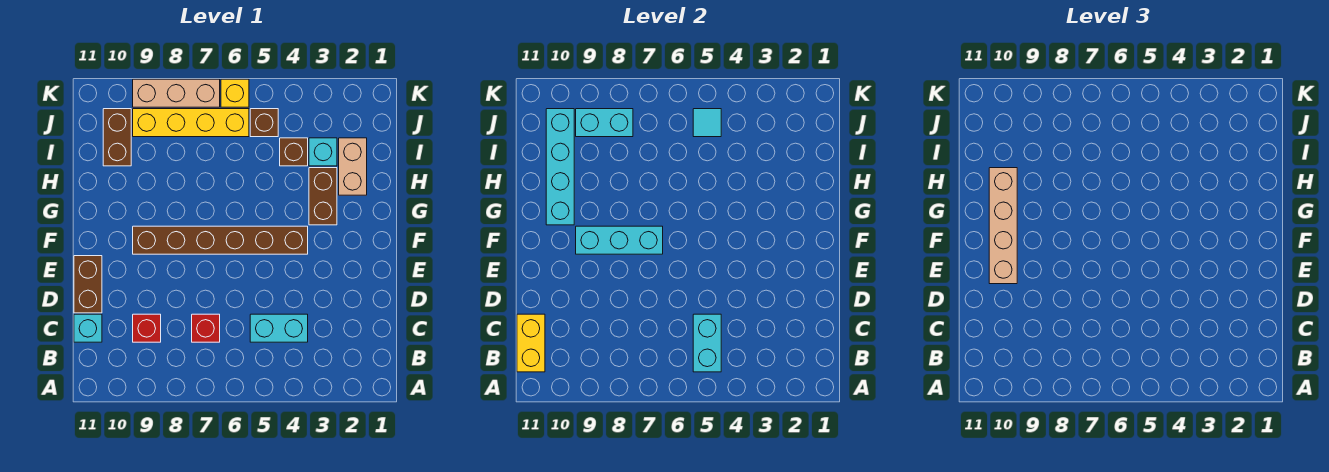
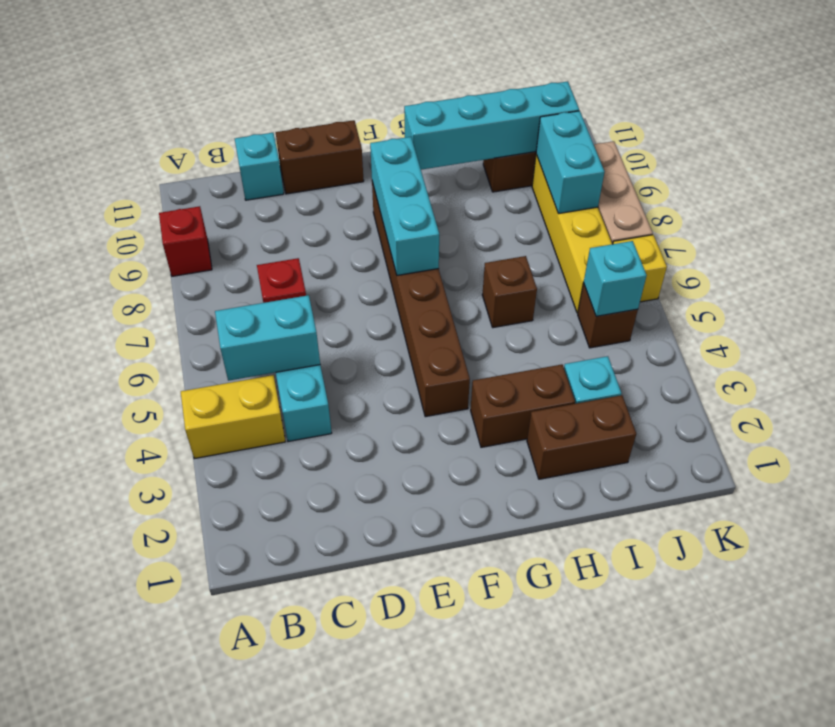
yellow brick B11:C11 level 2 -> yellow brick A4:B4 level 1
red brick C9 level 1 -> red brick A9 level 1
tan brick E10:H10 level 3 -> none
tan brick H2:I2 level 1 -> brown brick H2:I2 level 1
brown brick I4 level 1 -> brown brick H6 level 1
cyan tile J5 level 2 -> cyan brick J5 level 2

